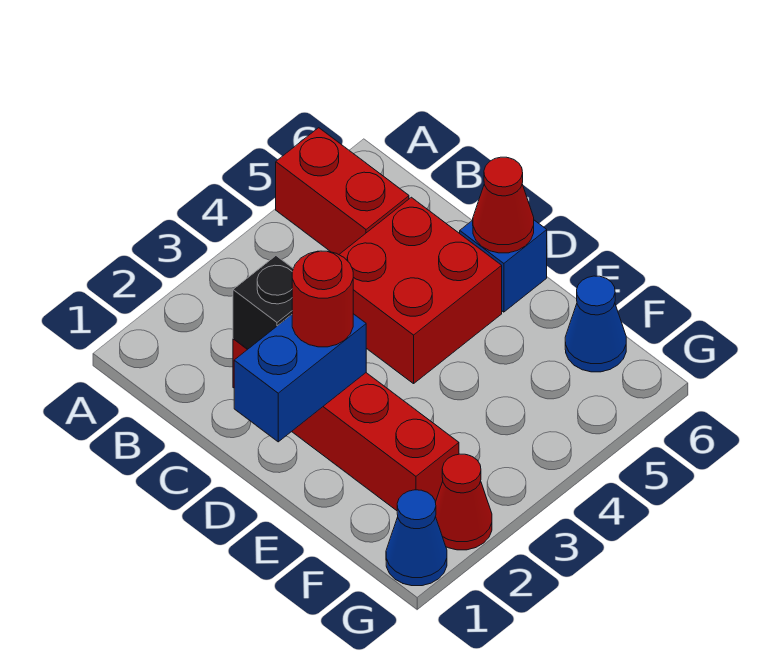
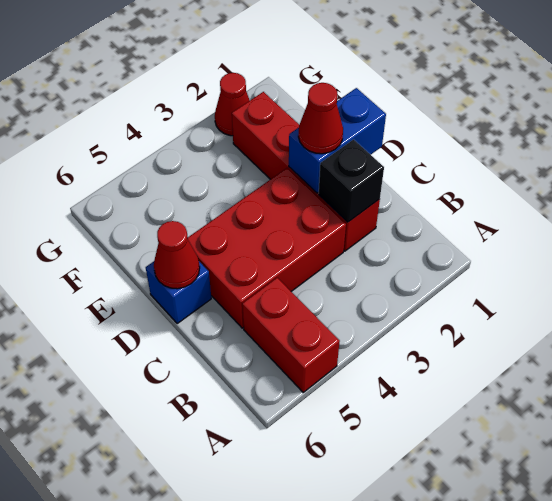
red brick C4:D5 level 1 -> red brick C3:D5 level 1
red round brick D2 level 3 -> red cone D2 level 3
blue cone F6 level 1 -> none
blue cone G1 level 1 -> none

